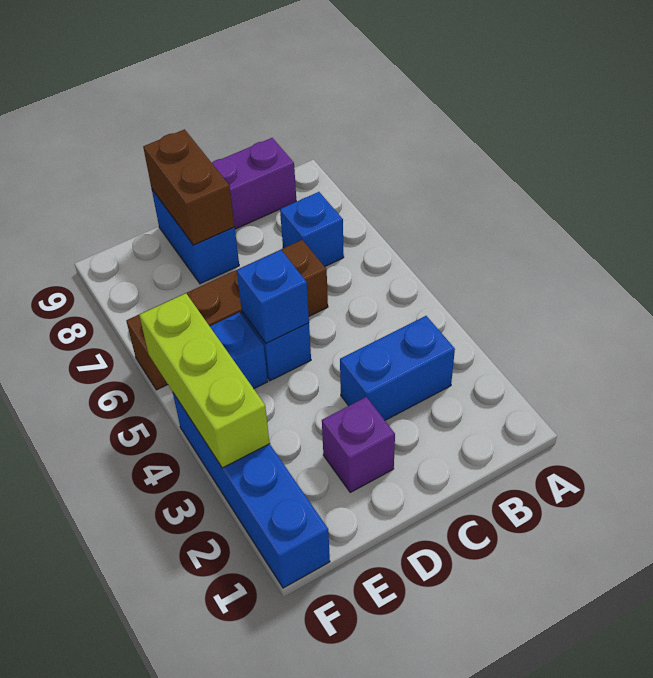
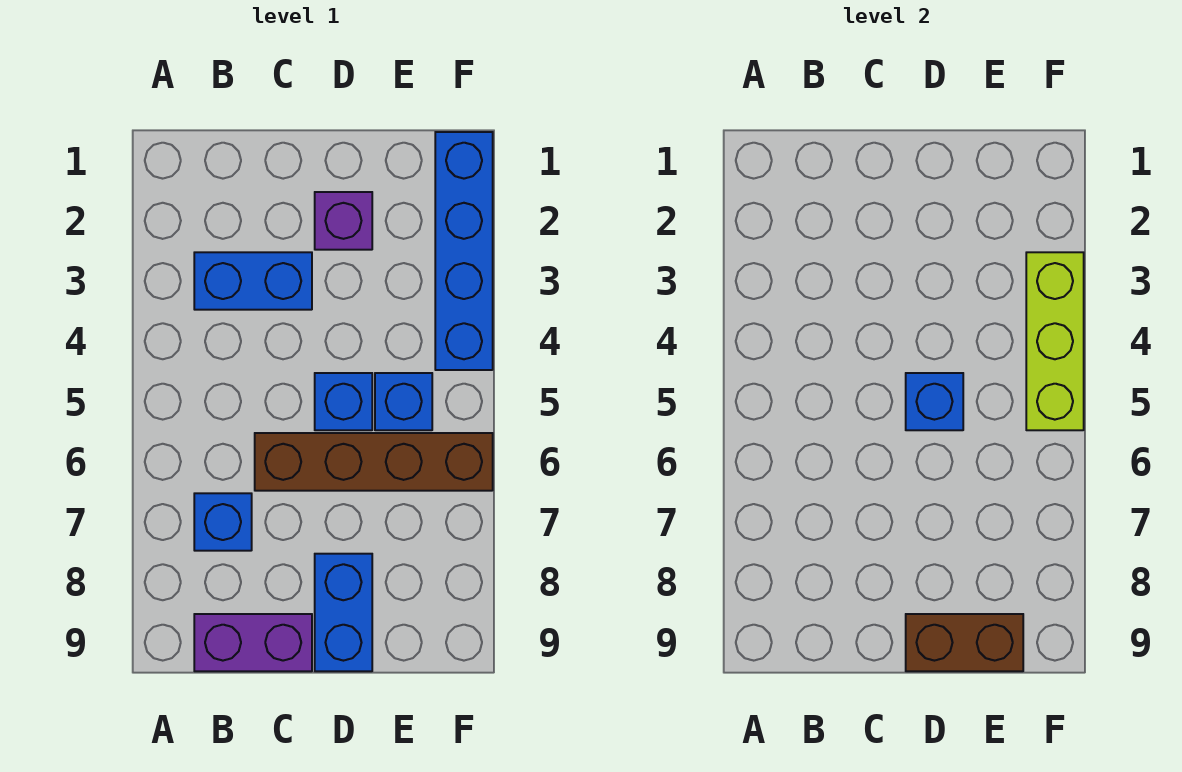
brown brick D8:D9 level 2 -> brown brick D9:E9 level 2

